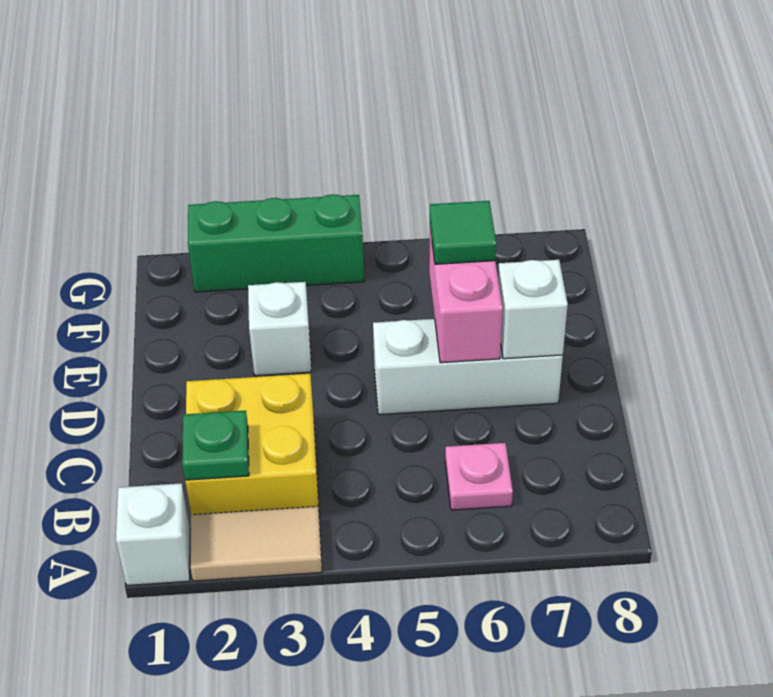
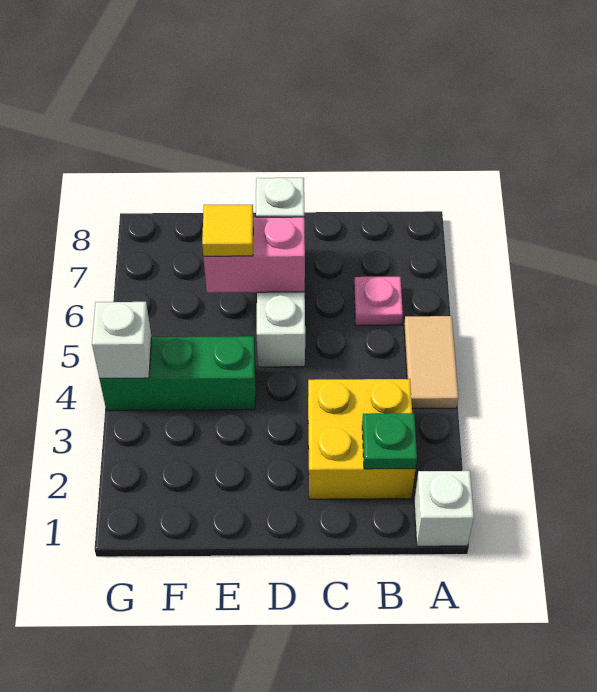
tan tile A2:A3 level 1 -> tan tile A4:A5 level 1
white brick E3 level 1 -> white brick G4 level 2
green tile E6 level 3 -> yellow tile E6 level 3
green brick G2:G4 level 1 -> green brick E4:G4 level 1

